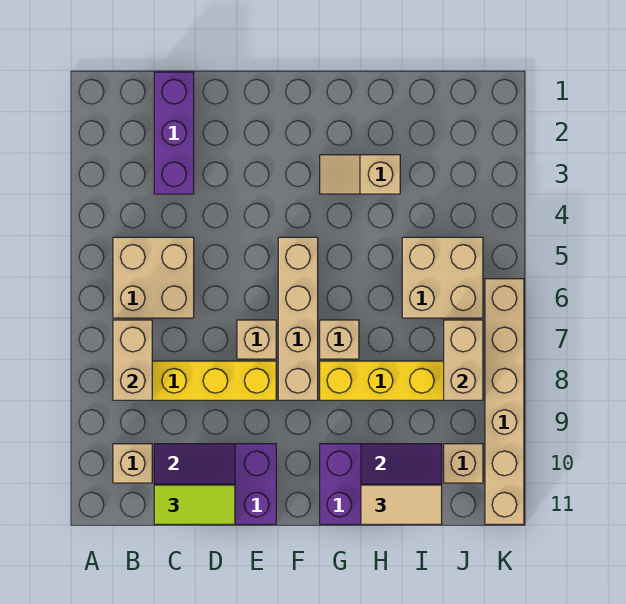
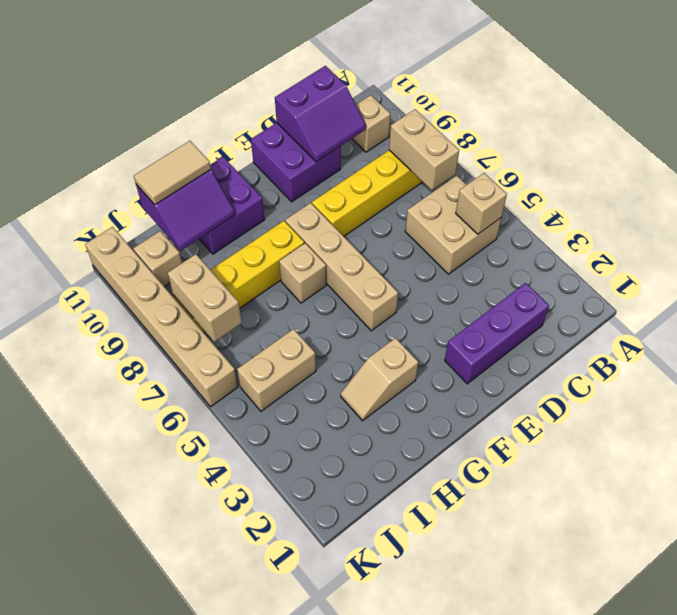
purple brick C1:C3 level 1 -> purple brick C2:E2 level 1
lime tile C11:D11 level 3 -> none
tan brick E7 level 1 -> tan brick B5 level 2
tan slope G3:H3 level 1 top H -> tan slope G3:H3 level 1 top G
tan brick I5:J6 level 1 -> tan brick I5:J5 level 1

